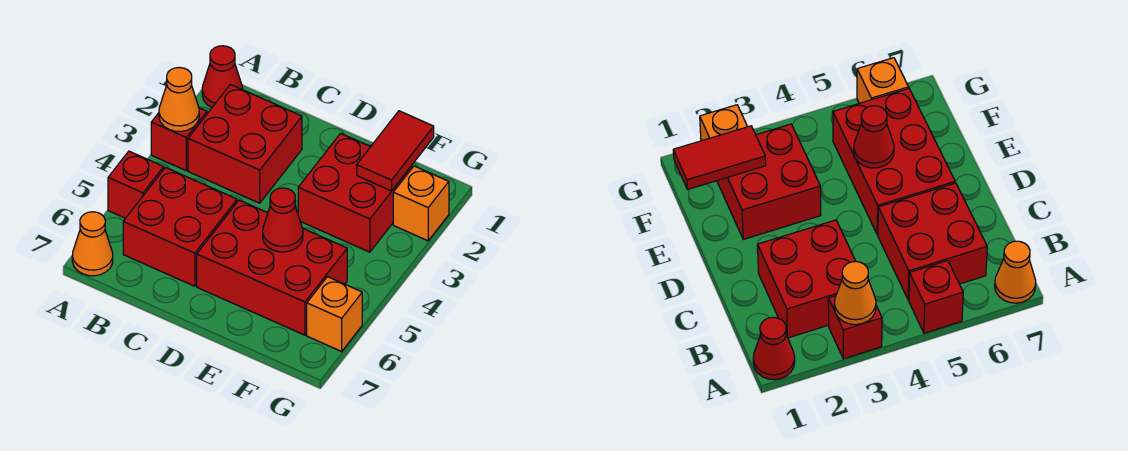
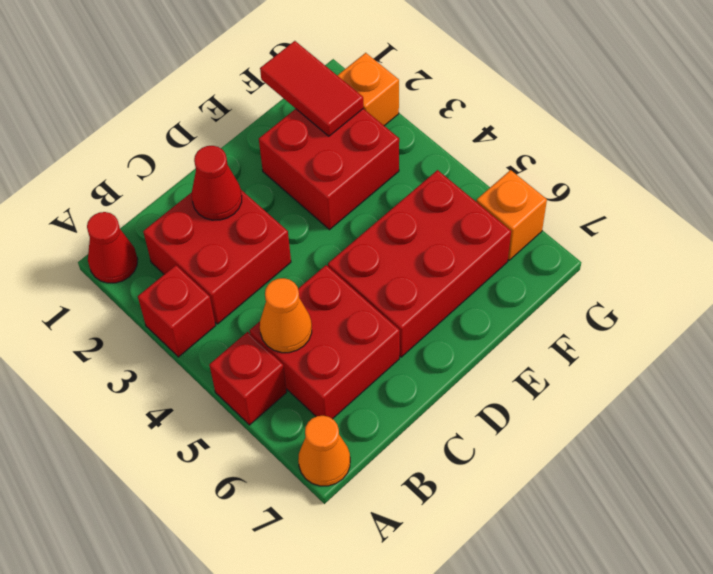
orange cone A3 level 2 -> orange cone B5 level 2
red cone E5 level 2 -> red cone C2 level 2

